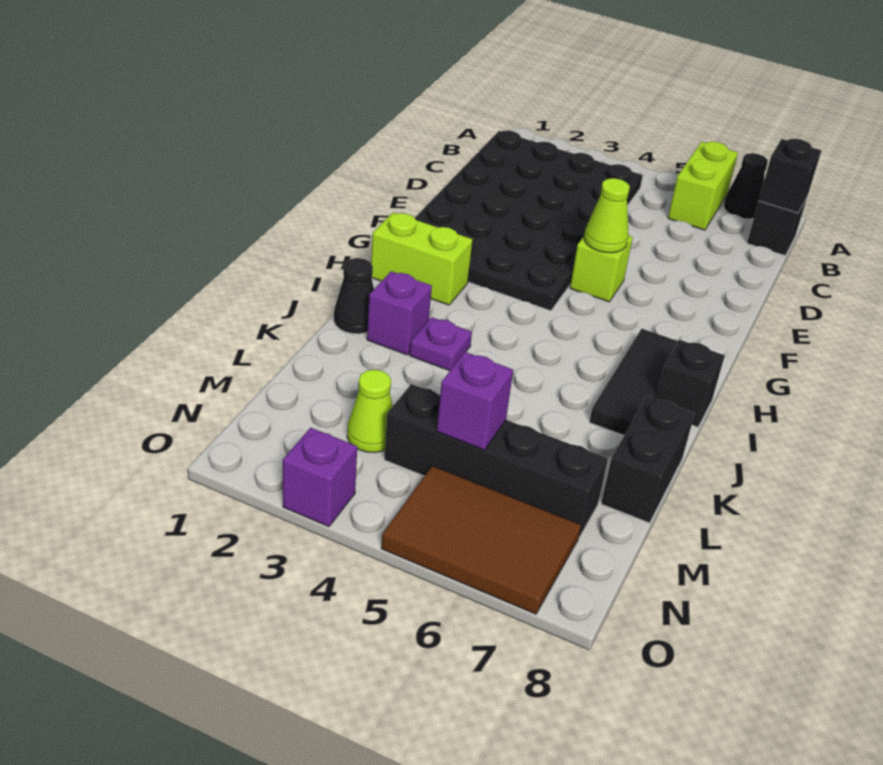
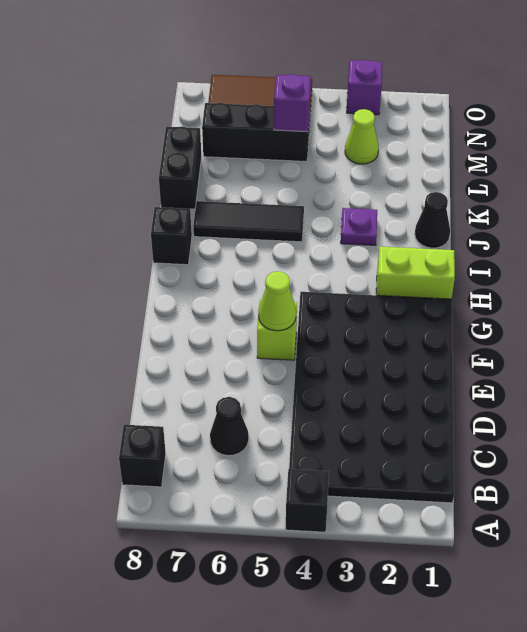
lime brick A6:B6 level 1 -> none
black cone A7 level 1 -> black cone C6 level 1
black brick B8 level 2 -> black brick A4 level 1
black tile H7:J7 level 1 -> black tile J5:J7 level 1
purple brick J2 level 1 -> none
black brick M4:M7 level 1 -> black brick M5:M7 level 1

